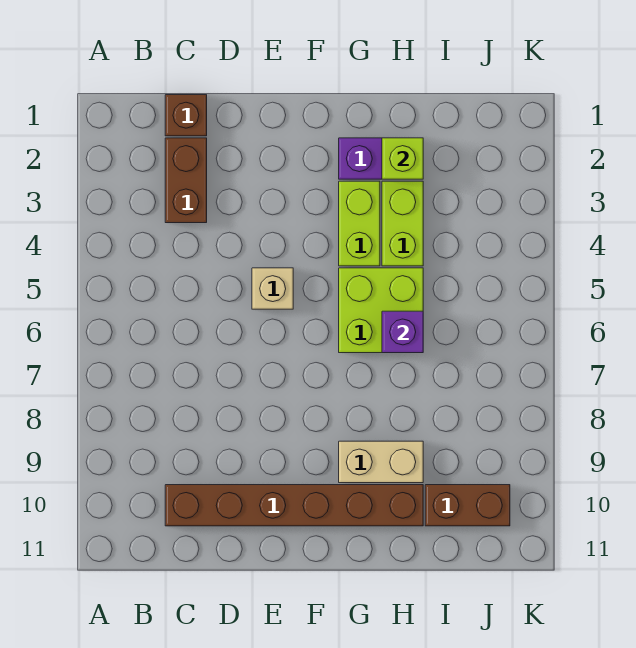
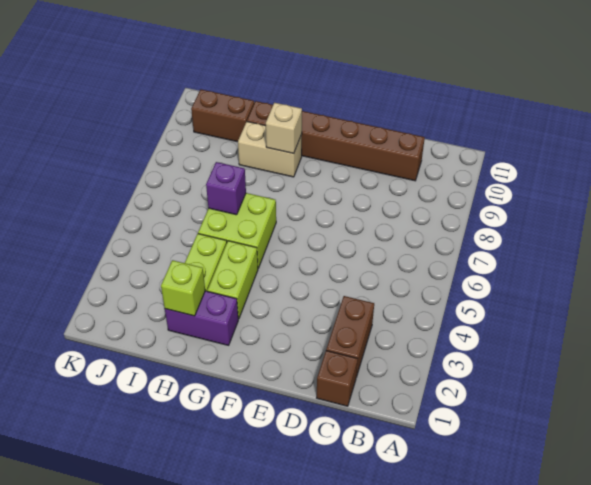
tan brick E5 level 1 -> tan brick G9 level 2

